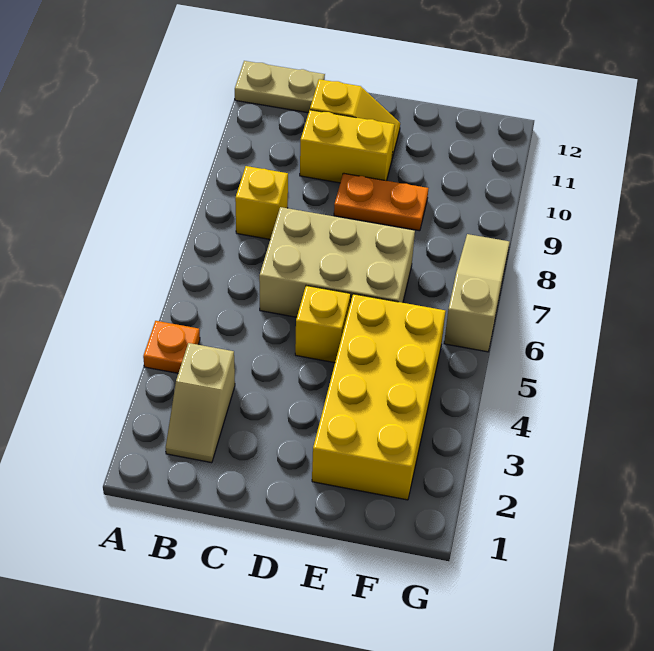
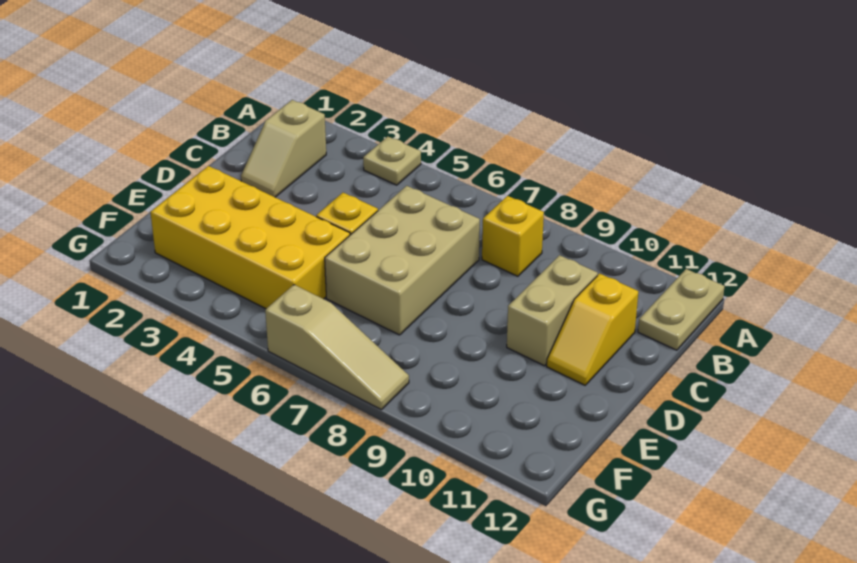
orange plate A4 level 1 -> tan plate A4 level 1
tan slope B2:B3 level 1 top 3 -> tan slope B2:C2 level 1 top B
yellow brick C10:D10 level 1 -> tan brick C10:D10 level 1
orange plate D9:E9 level 1 -> none

